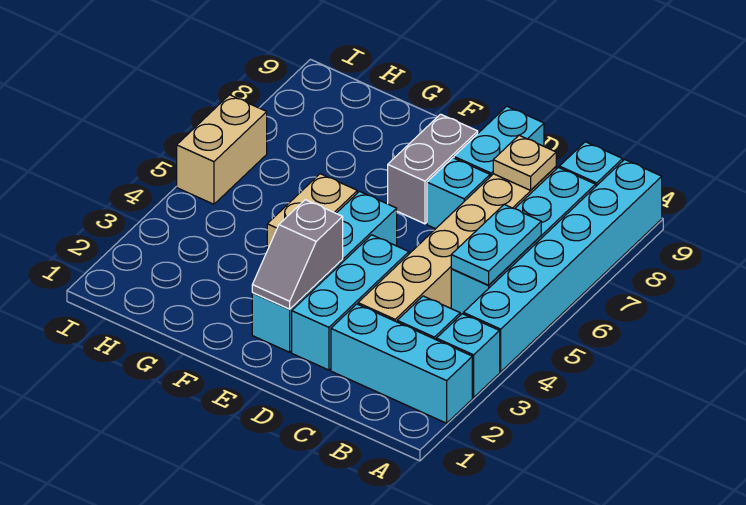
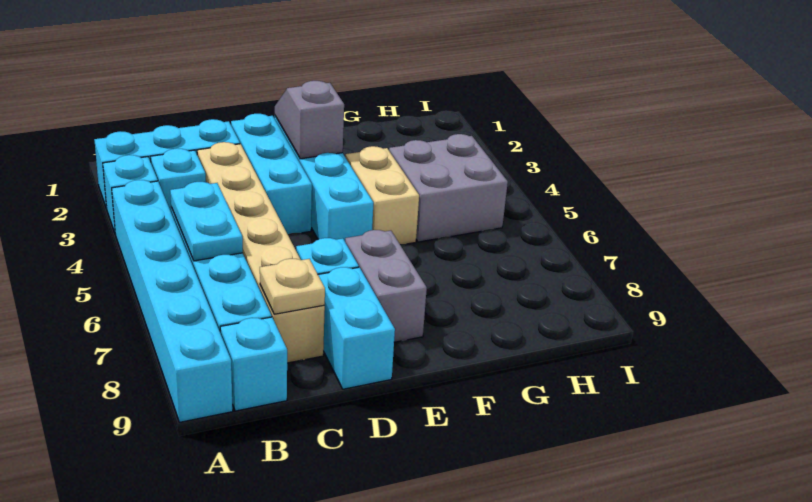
none -> grey brick G4:H5 level 1
tan brick I5:I6 level 1 -> none

